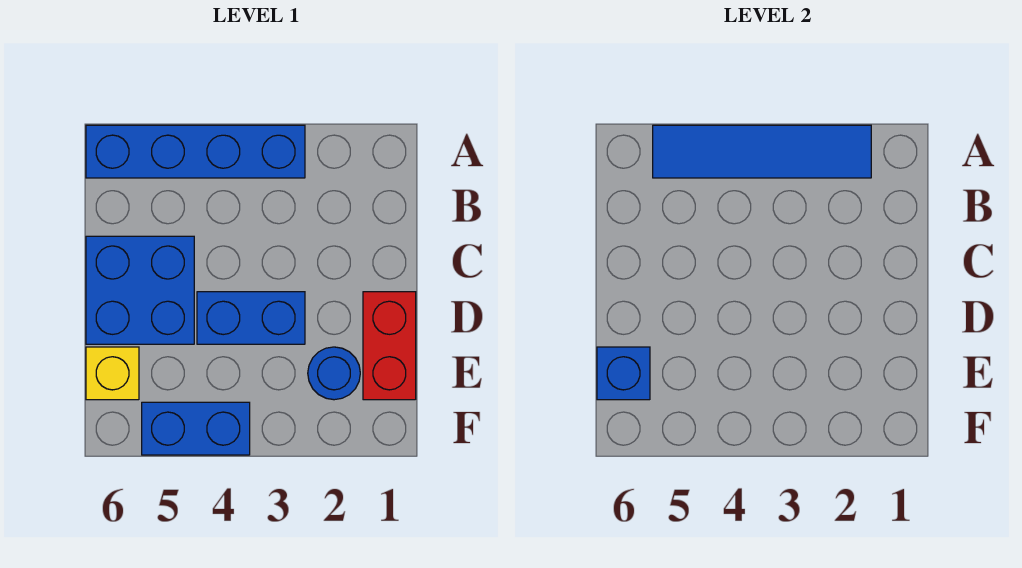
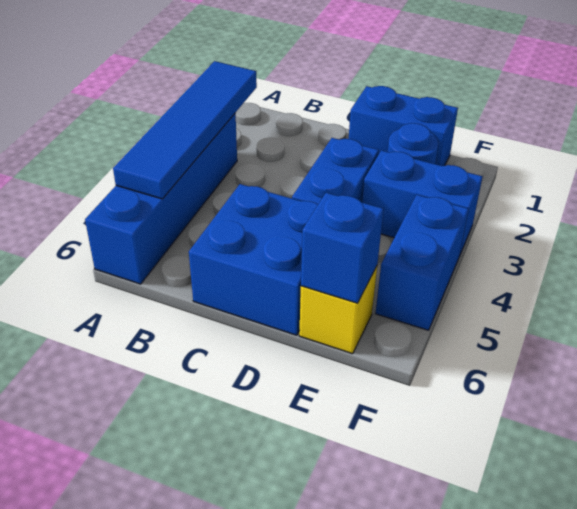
red brick D1:E1 level 1 -> blue brick D1:E1 level 1
none -> blue brick E3:F3 level 1

